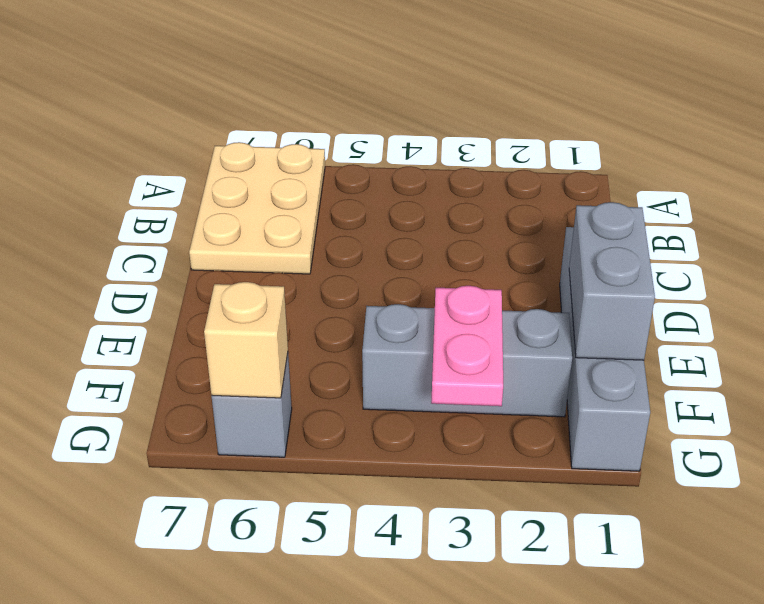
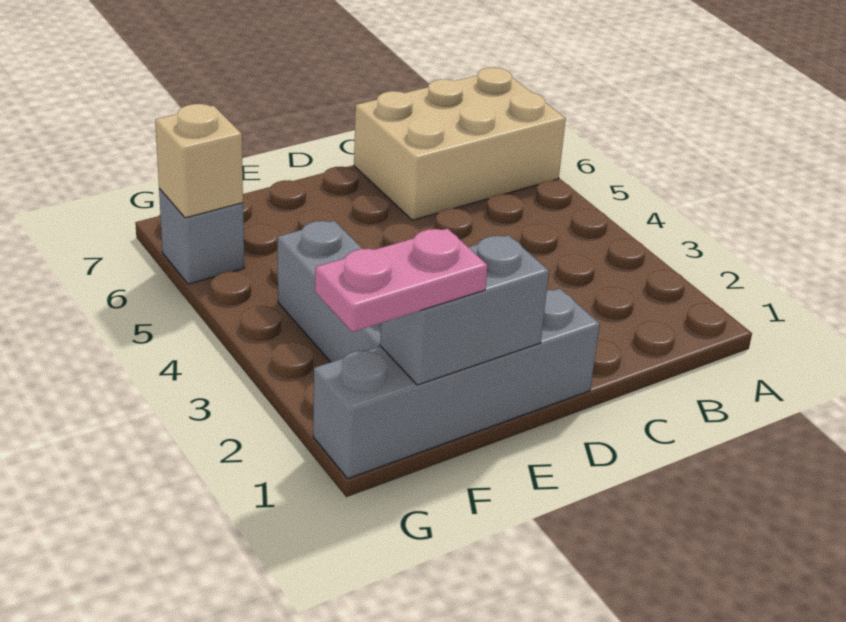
tan plate A6:C7 level 1 -> tan brick A6:C7 level 1
pink plate F3:G3 level 2 -> pink plate F1:G1 level 3

